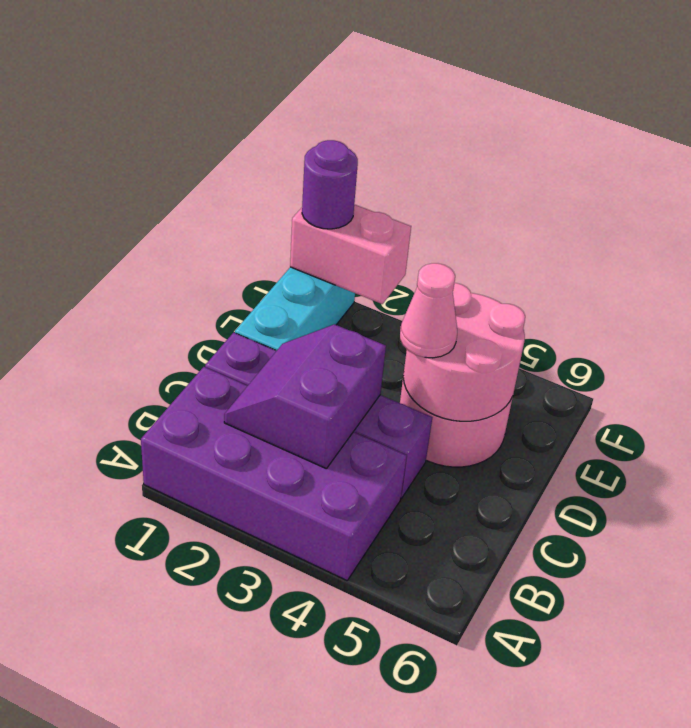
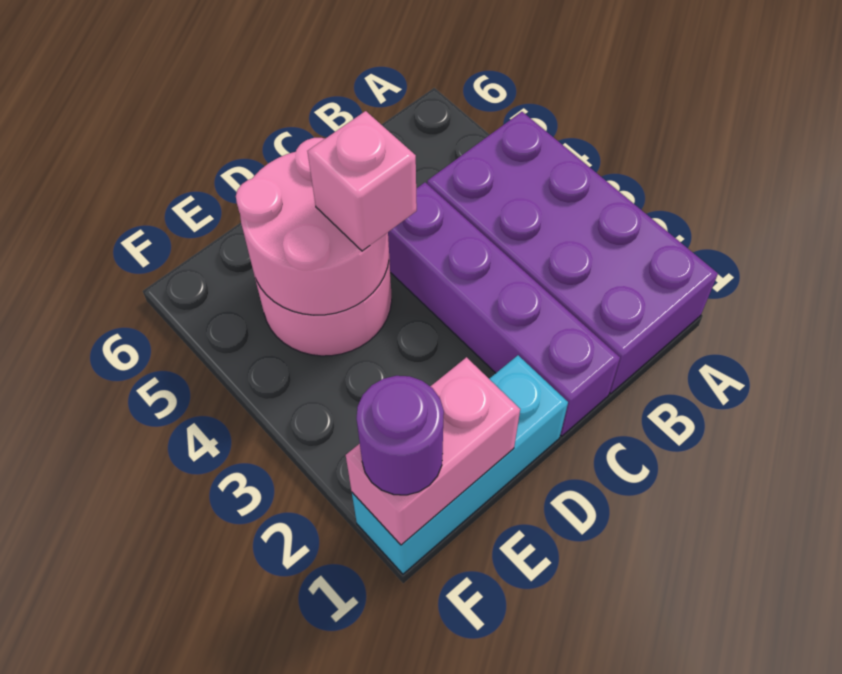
purple slope B2:C3 level 2 top 3 -> none
pink cone D4 level 3 -> pink brick D4 level 3
pink brick F1:F2 level 2 -> pink brick E1:F1 level 2

